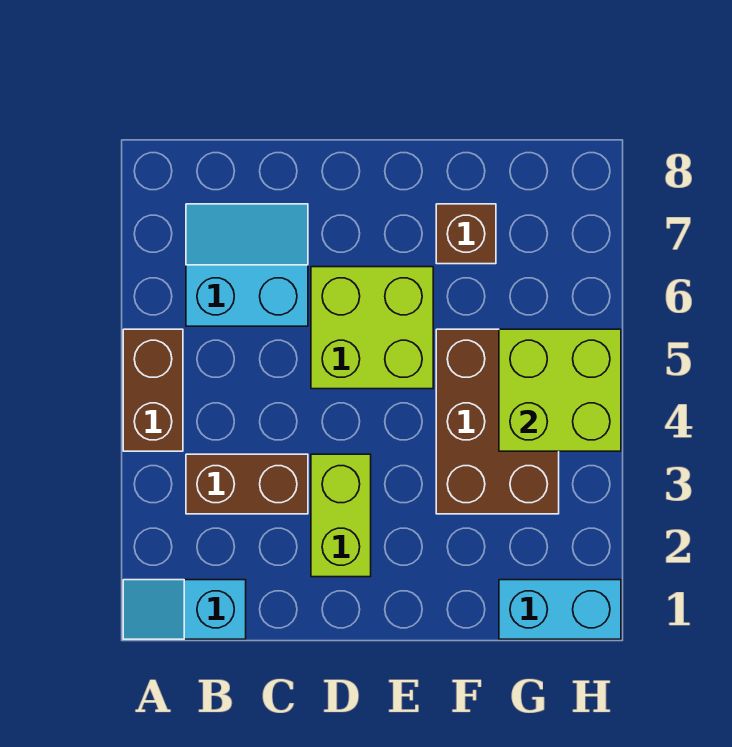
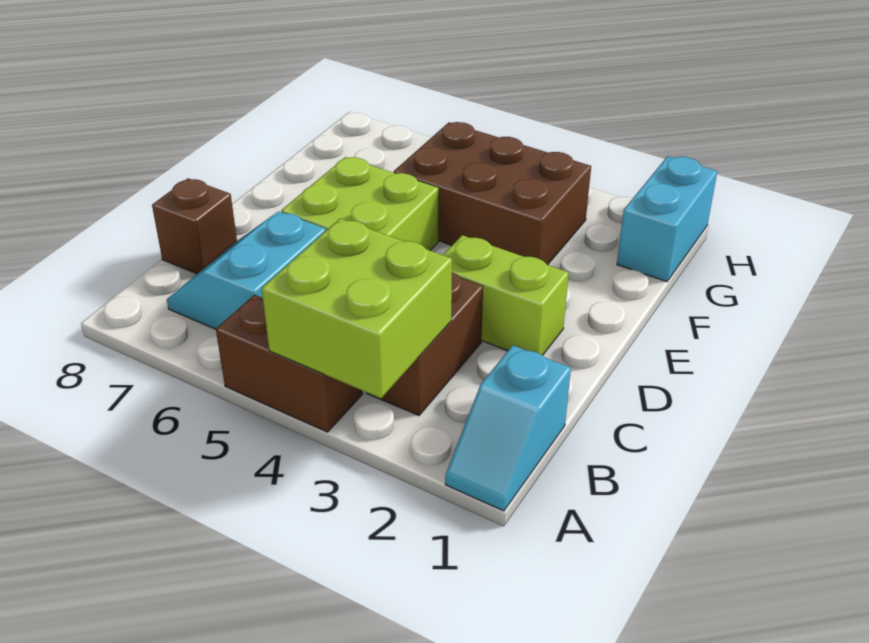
brown brick F7 level 1 -> brown brick C8 level 1
lime brick G4:H5 level 2 -> lime brick A3:B4 level 2

